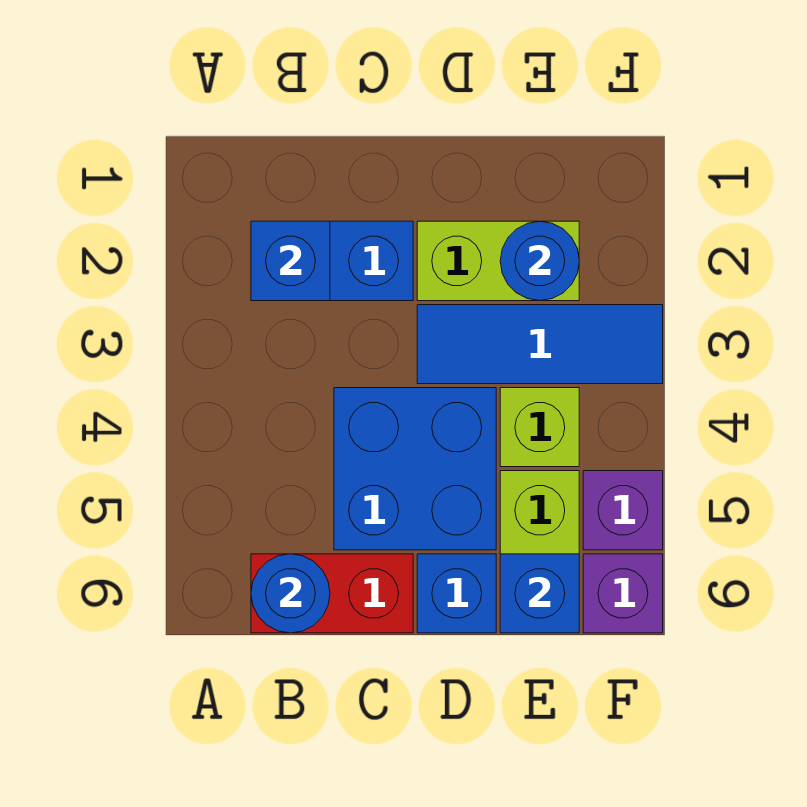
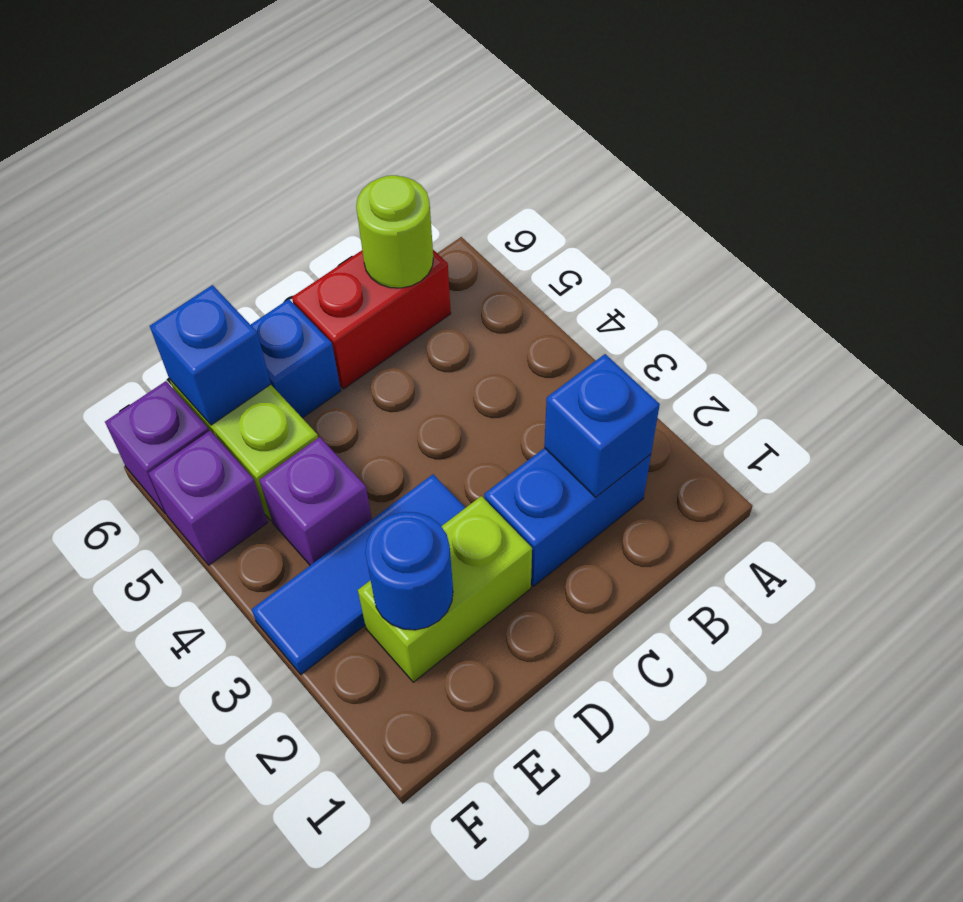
blue round brick B6 level 2 -> lime round brick B6 level 2
blue brick C4:D5 level 1 -> none
lime brick E4 level 1 -> purple brick E4 level 1

